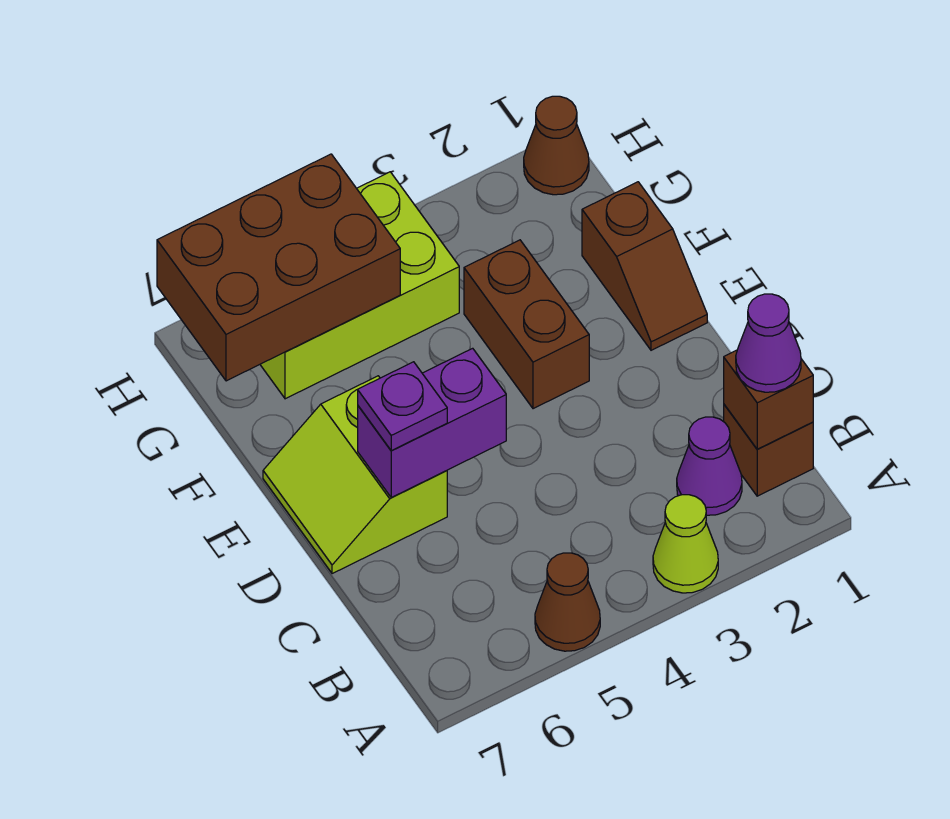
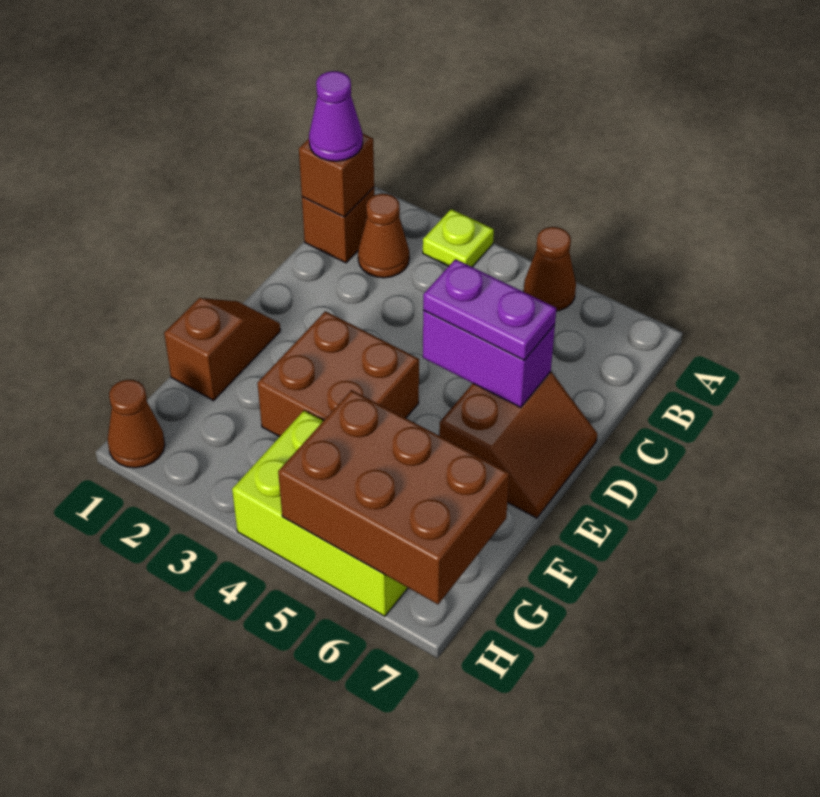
lime cone A3 level 1 -> lime plate A3 level 1
purple cone B2 level 1 -> brown cone B2 level 1
lime slope D6:E7 level 1 top 6 -> brown slope D6:E7 level 1 top 6
purple plate D6 level 3 -> purple plate D5:D6 level 3
brown brick E3:F3 level 1 -> brown brick E3:F4 level 1

